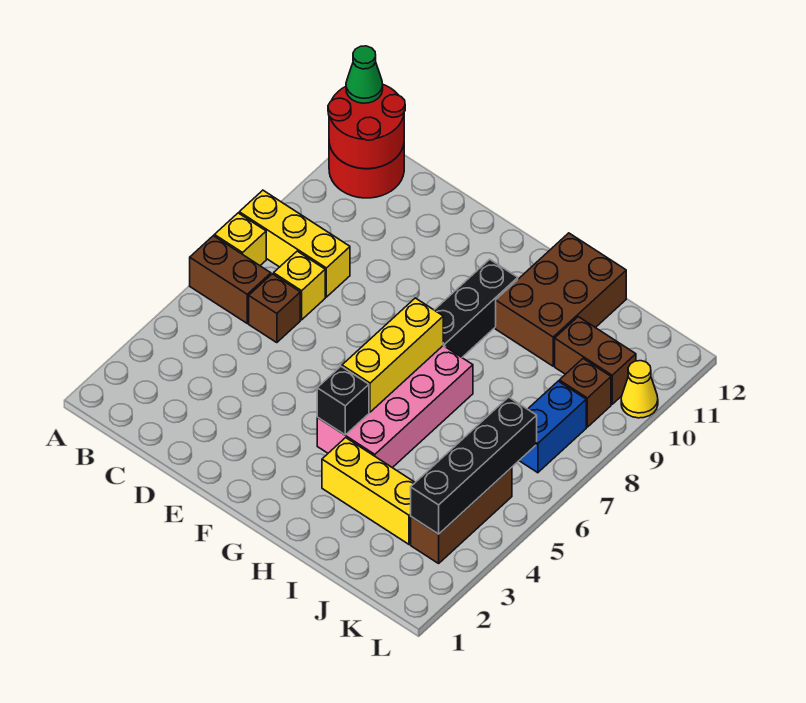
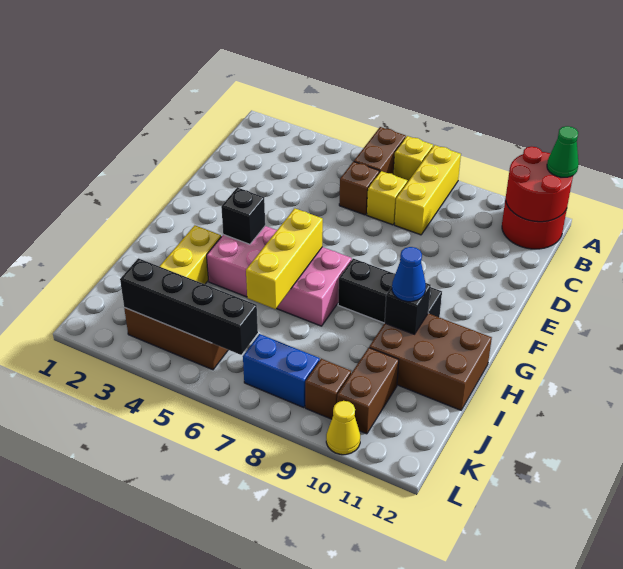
yellow brick G5:G7 level 2 -> yellow brick G6:I6 level 2
none -> black brick H10 level 2
none -> blue cone H10 level 3

